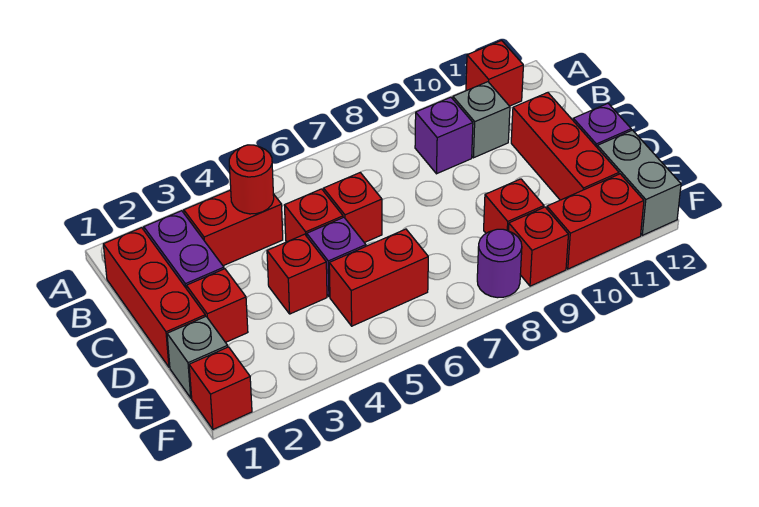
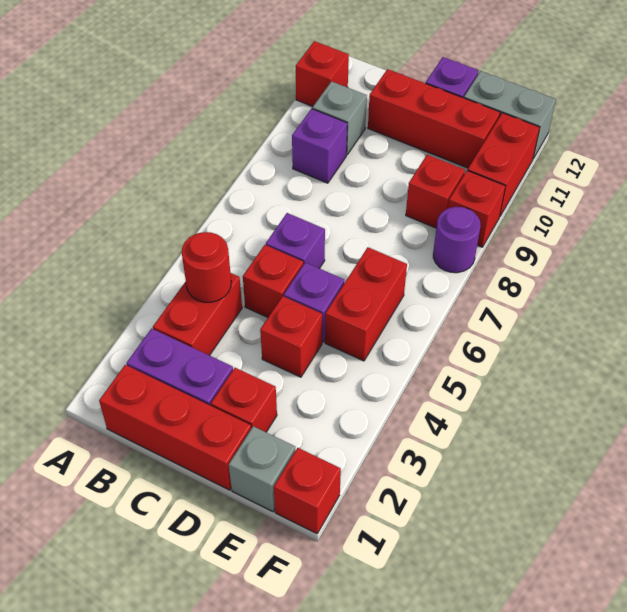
red brick C6 level 1 -> purple brick C6 level 1

